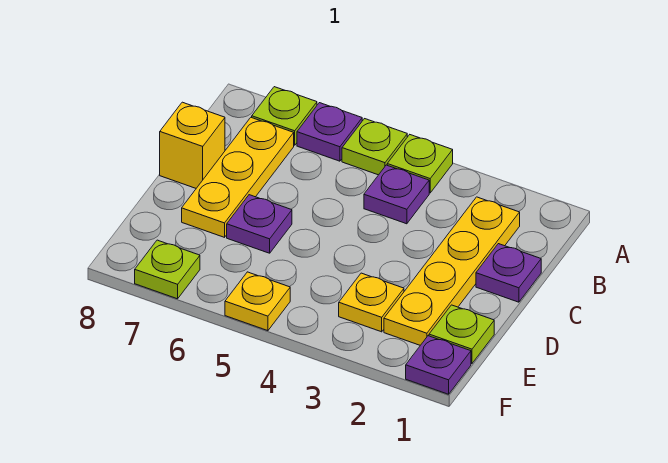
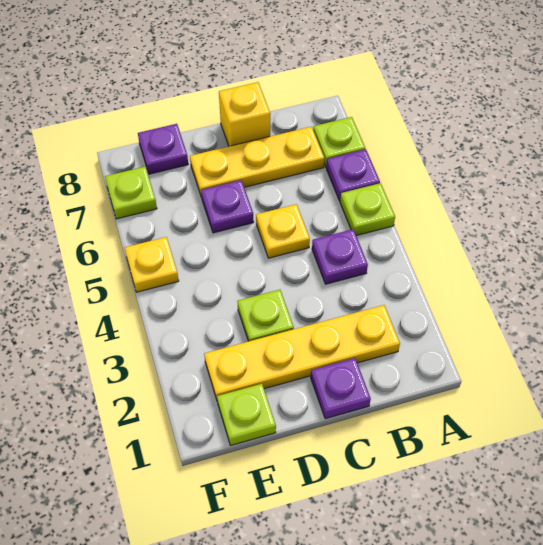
lime plate A4 level 1 -> lime plate D3 level 1
yellow plate E3 level 1 -> yellow plate C5 level 1
purple plate F1 level 1 -> purple plate E8 level 1

